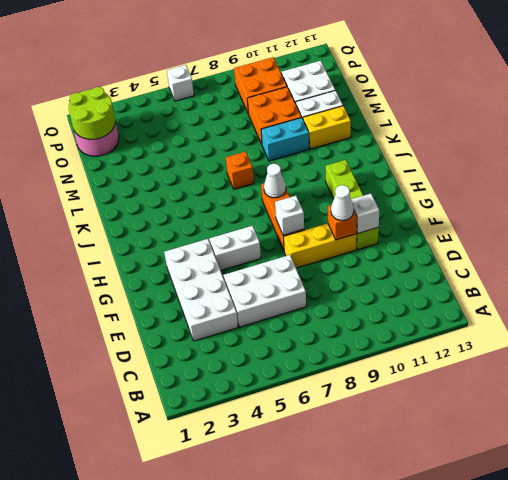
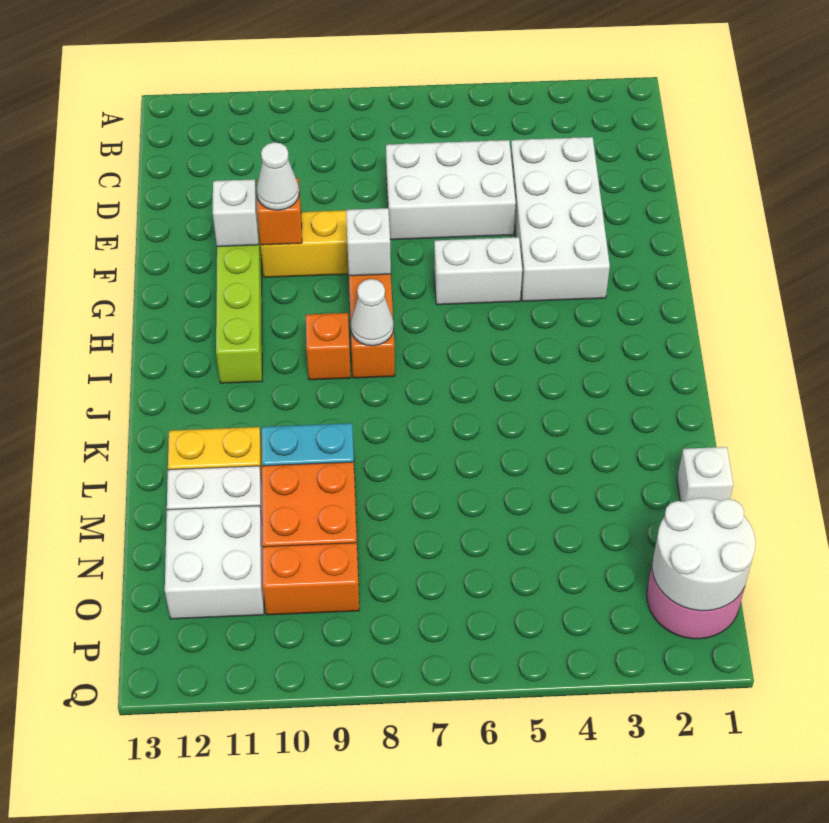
orange brick K7 level 1 -> orange brick I9 level 1
lime round brick O1:P2 level 2 -> white round brick O1:P2 level 2
orange brick O9:P10 level 1 -> orange brick O9:O10 level 1
white brick Q6 level 1 -> white brick M1 level 1

